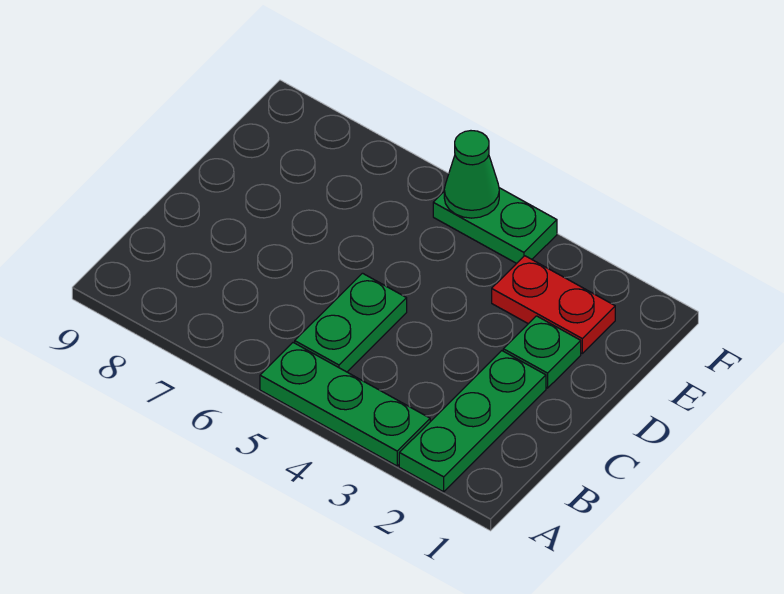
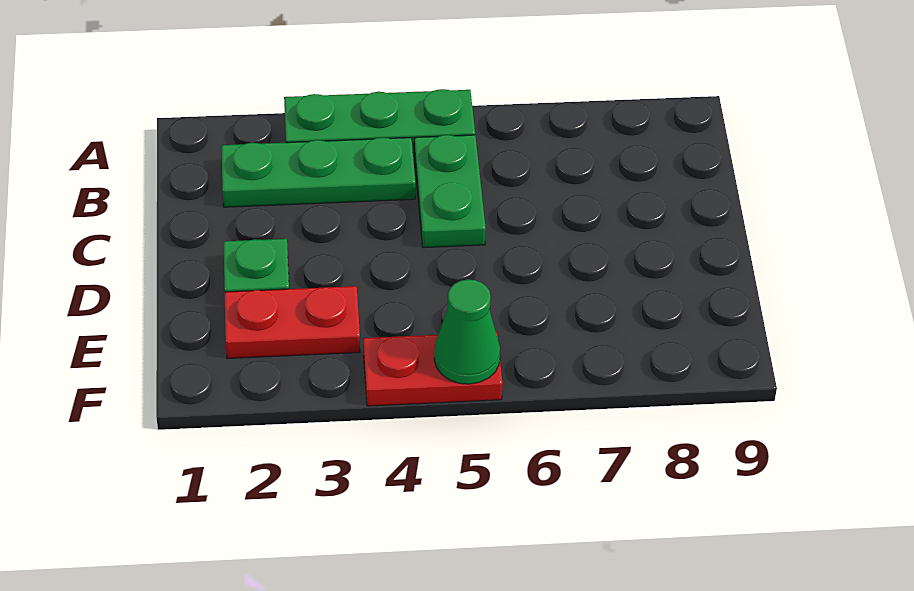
green plate A2:C2 level 1 -> green plate B2:B4 level 1
green plate F4:F5 level 1 -> red plate F4:F5 level 1

